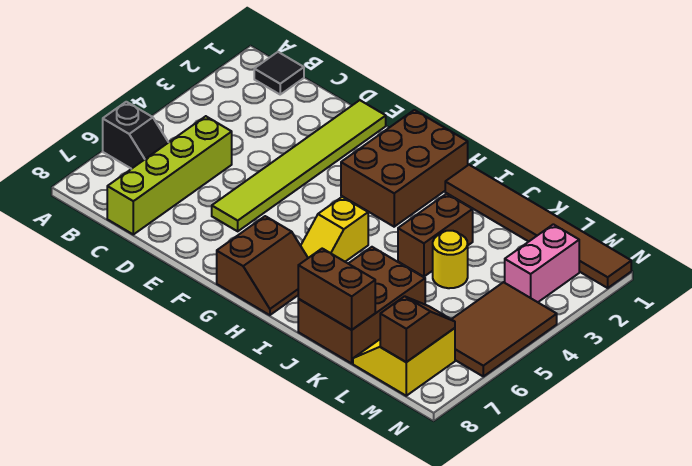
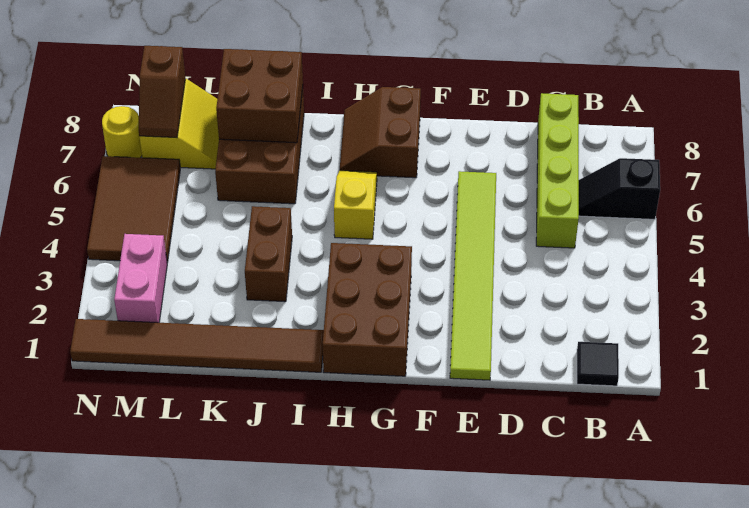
brown brick J8:K8 level 2 -> brown brick J7:K8 level 2
yellow round brick K4 level 1 -> yellow round brick N7 level 1

